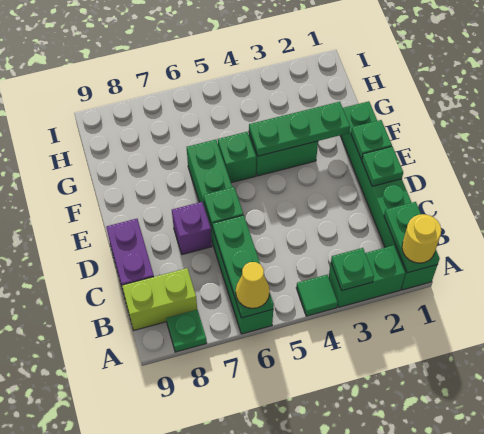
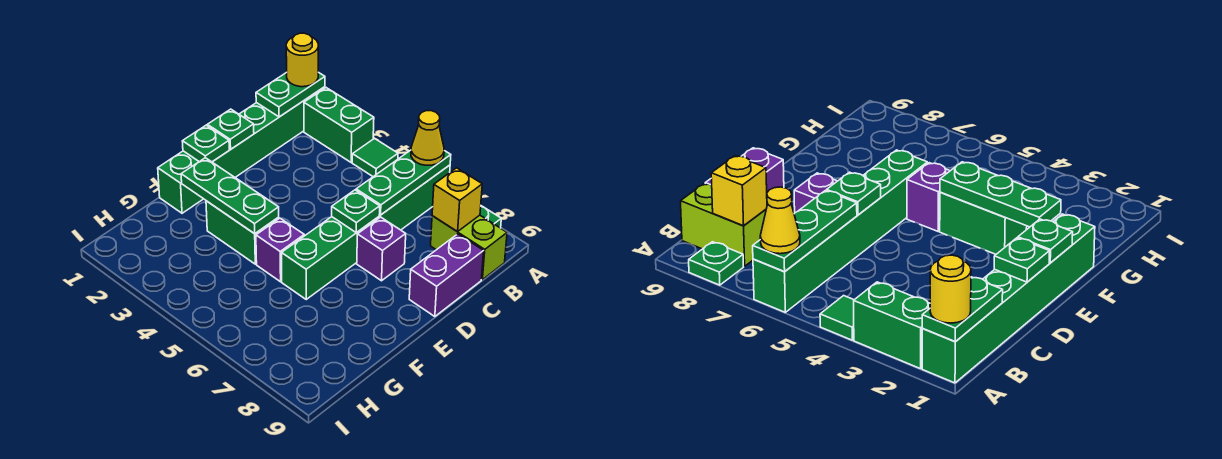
green plate A3 level 2 -> none
none -> yellow brick B8 level 2
green brick F5 level 1 -> purple brick F5 level 1

